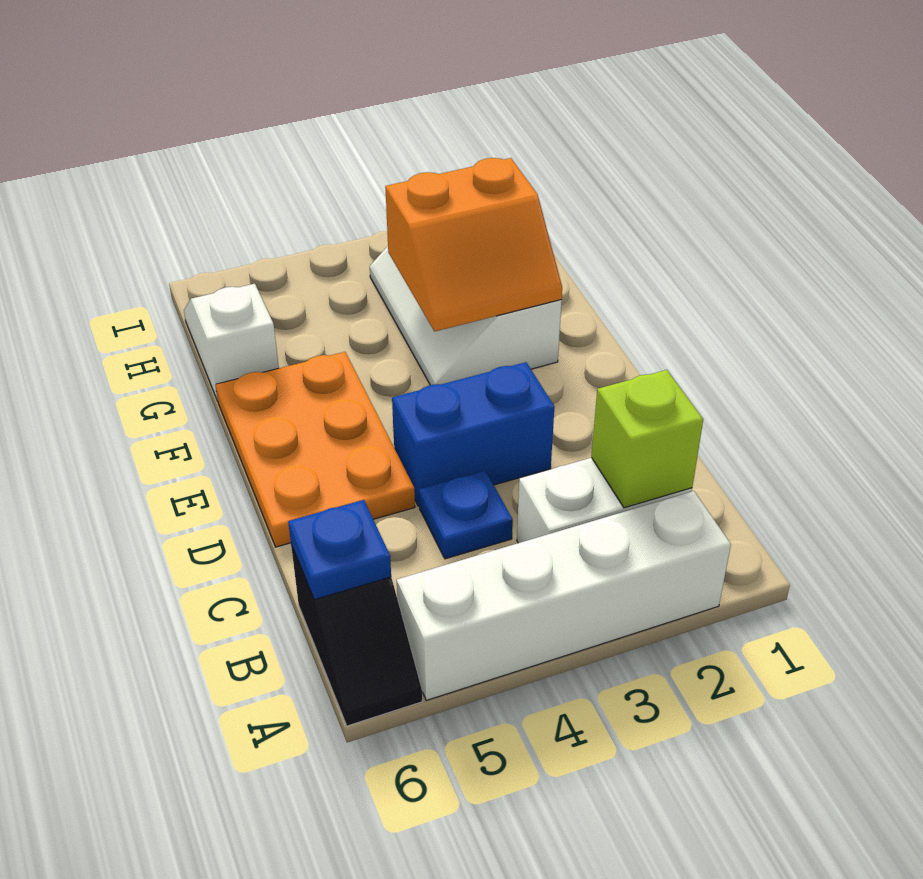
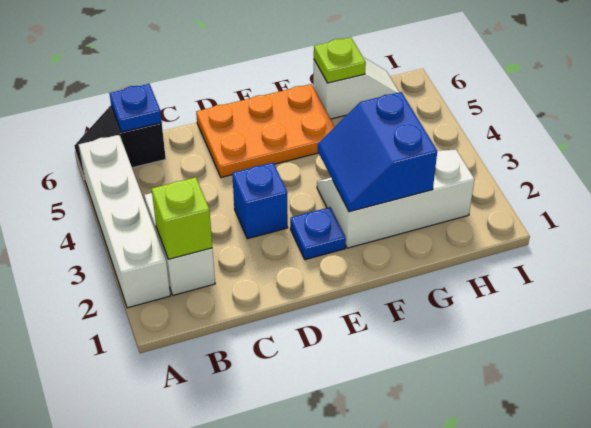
blue plate C4 level 1 -> blue plate E2 level 1
blue brick D3:D4 level 1 -> blue brick D3 level 1
orange slope F2:G3 level 2 top G -> blue slope F2:G3 level 2 top G
none -> lime plate G6 level 2

